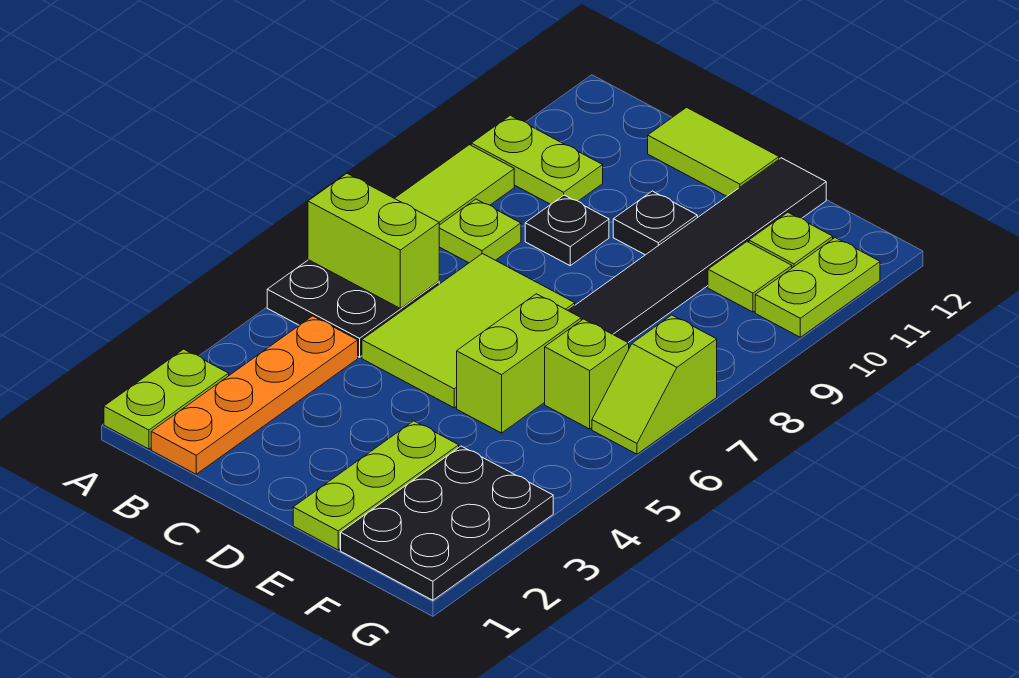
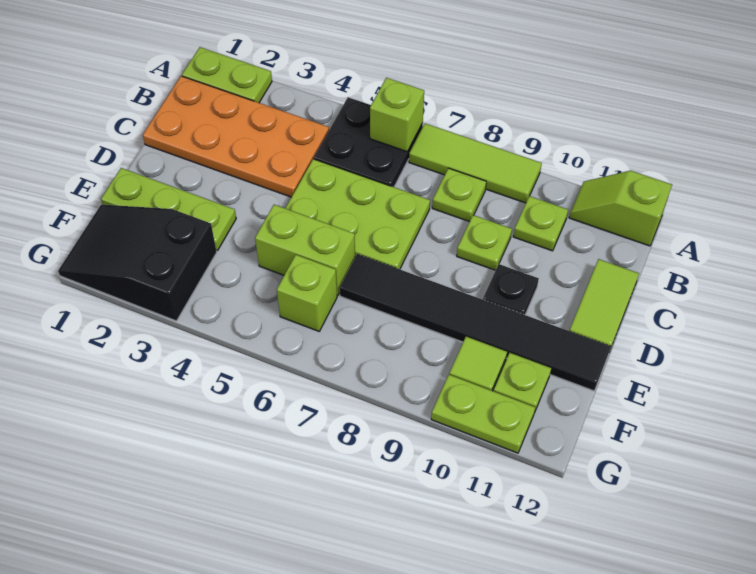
lime brick A6:B6 level 2 -> lime brick A6 level 2
lime plate A10:B10 level 1 -> lime plate B10 level 1
orange plate B1:B4 level 1 -> orange plate B1:C4 level 1
lime tile C5:D7 level 1 -> lime plate C5:D7 level 1
black plate C9 level 1 -> lime plate C9 level 1
black plate F1:G3 level 1 -> black slope F1:G3 level 1 top 3
lime slope G6:G7 level 1 top 7 -> lime slope A11:A12 level 1 top 12

